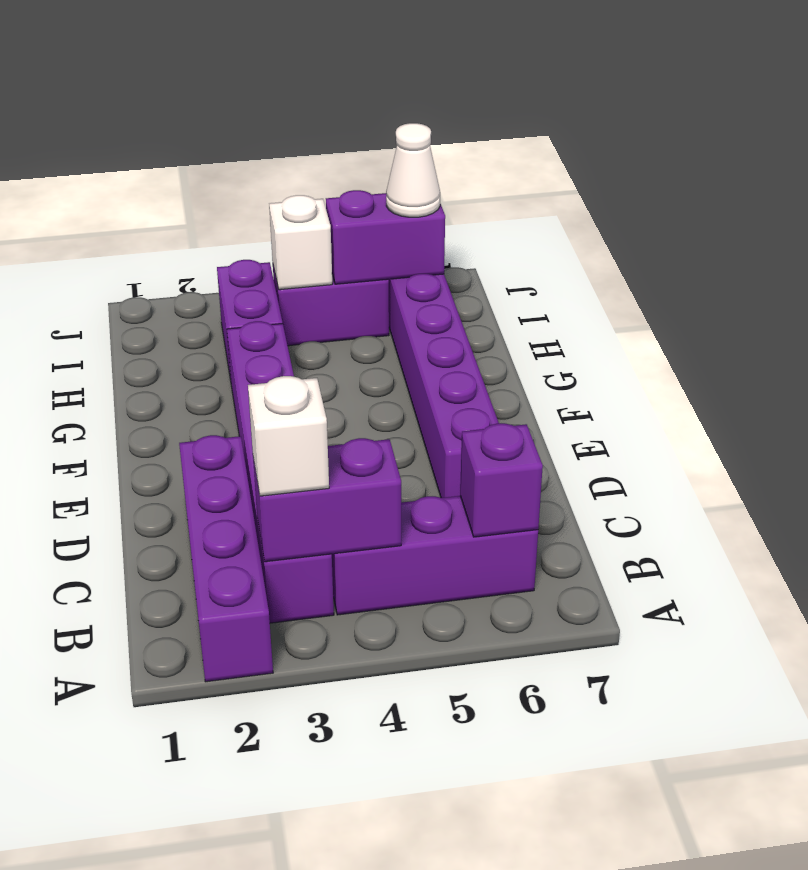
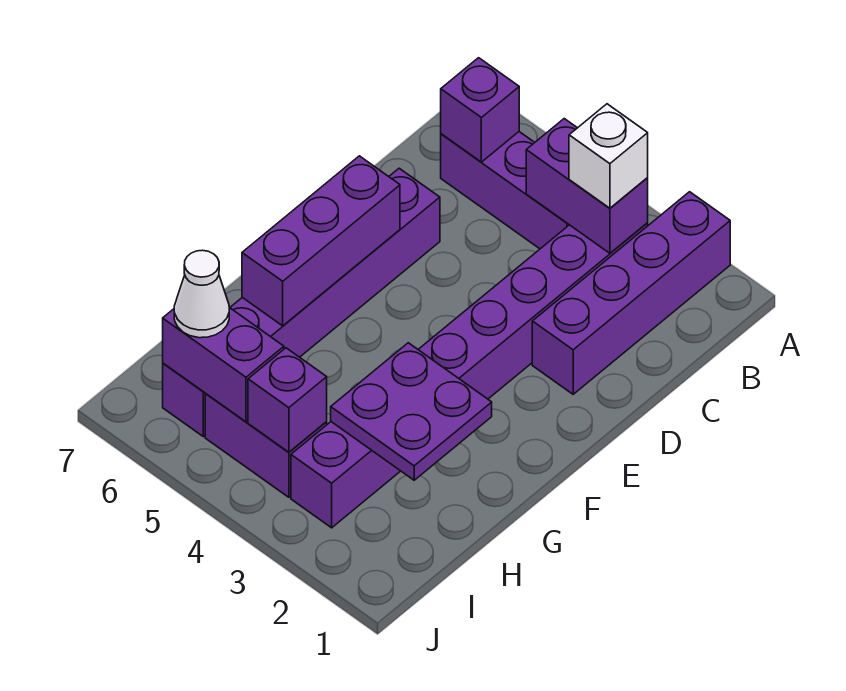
none -> purple brick E6:G6 level 2
none -> purple plate G2:H3 level 2
white brick I4 level 2 -> purple brick I4 level 2

